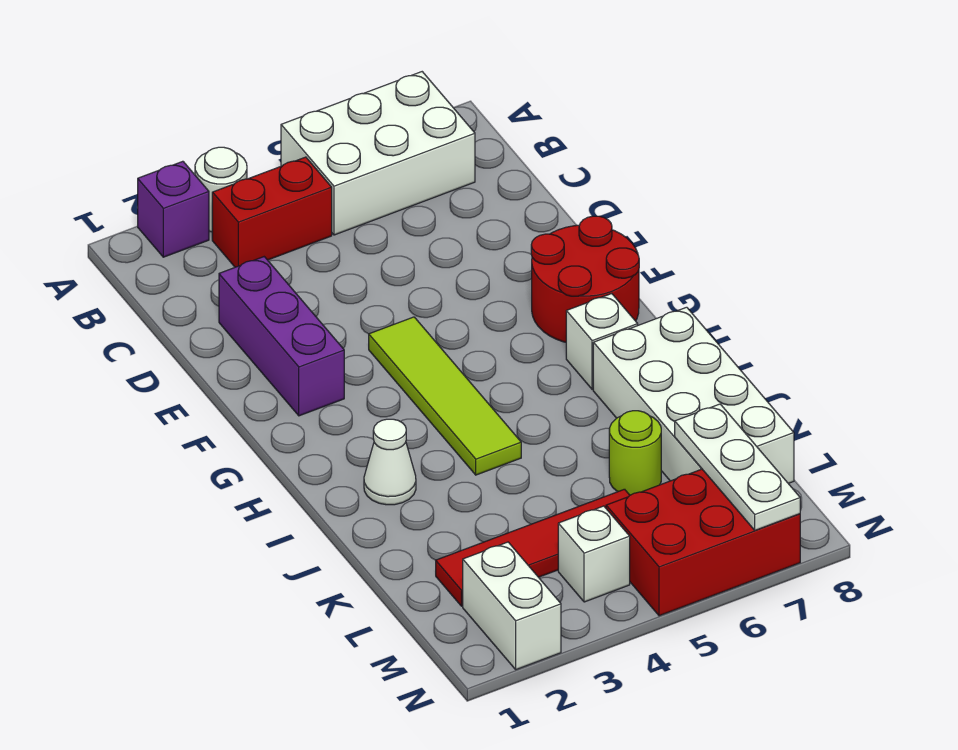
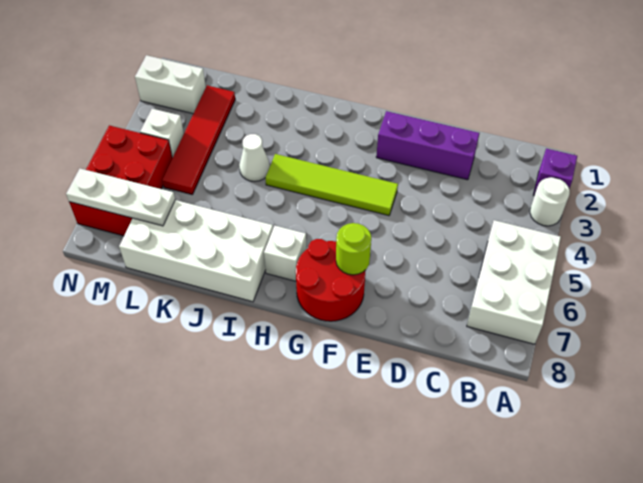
red brick B3:B4 level 1 -> none
white cone I2 level 1 -> white cone J4 level 1
lime round brick K6 level 1 -> lime round brick F7 level 2

